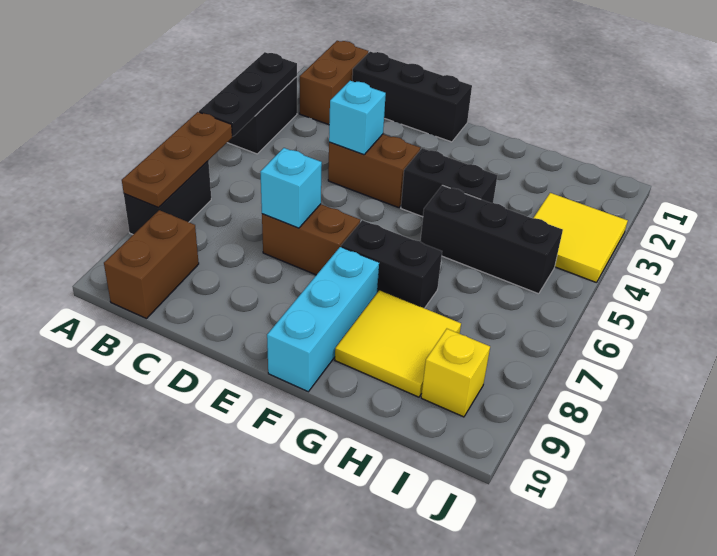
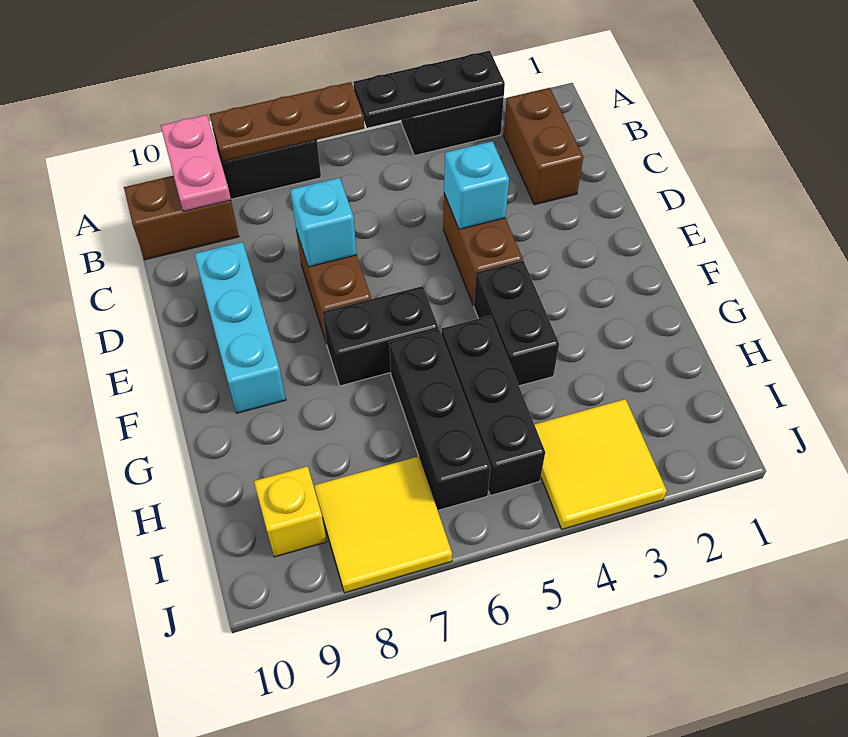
none -> pink plate A9:B9 level 2
brown brick B1:B2 level 1 -> brown brick B2:C2 level 1
black brick C1:E1 level 1 -> black brick G6:I6 level 1
black brick F7:G7 level 1 -> black brick F6:F7 level 1
cyan brick F8:F10 level 1 -> cyan brick D9:F9 level 1
yellow tile G8:H9 level 1 -> yellow tile I7:J8 level 1

